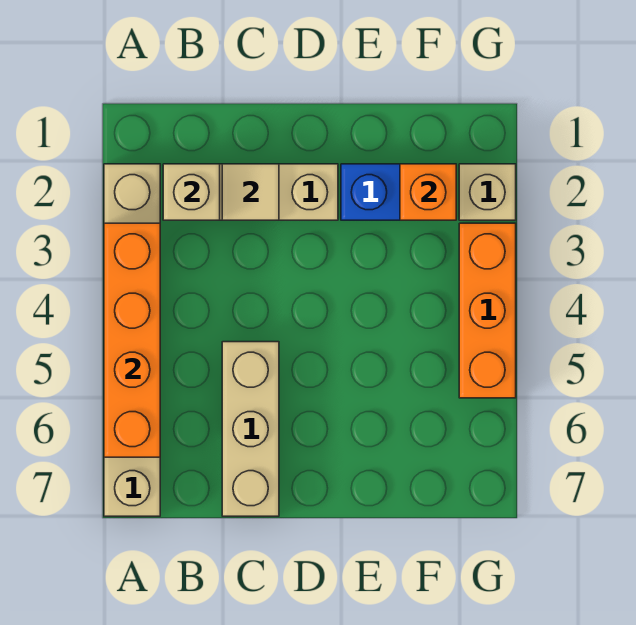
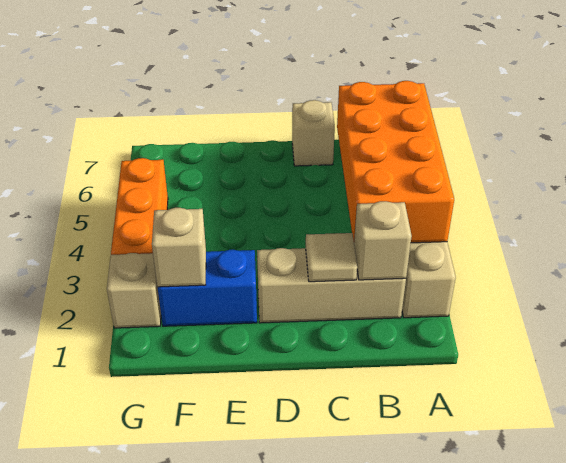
orange brick A3:A6 level 2 -> orange brick A3:B6 level 2
tan brick C5:C7 level 1 -> tan brick C7 level 1
orange brick F2 level 2 -> tan brick F2 level 2

